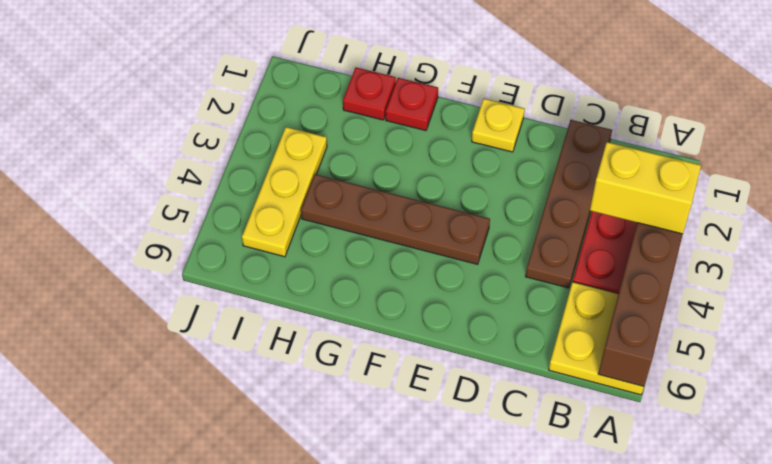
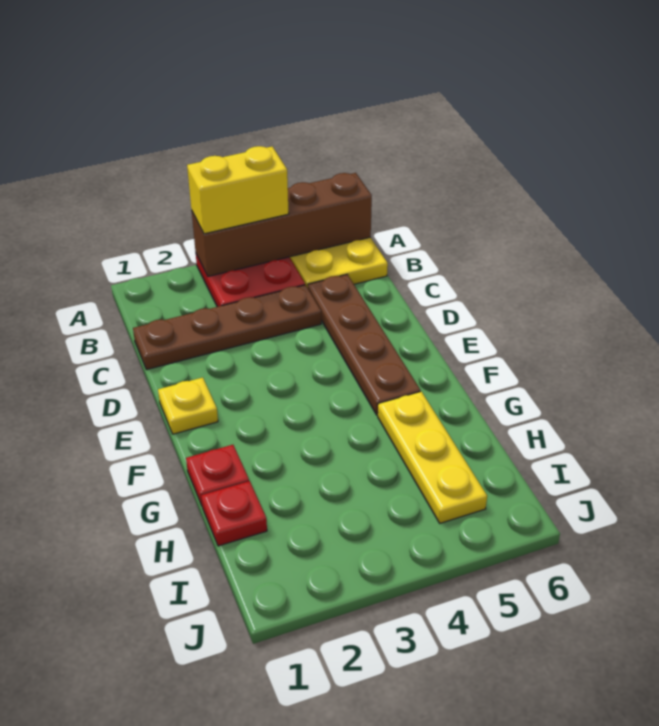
yellow brick A3:B3 level 3 -> yellow brick A3:A4 level 3
brown plate E4:H4 level 1 -> brown plate C5:F5 level 1
yellow plate I3:I5 level 1 -> yellow plate G5:I5 level 1

